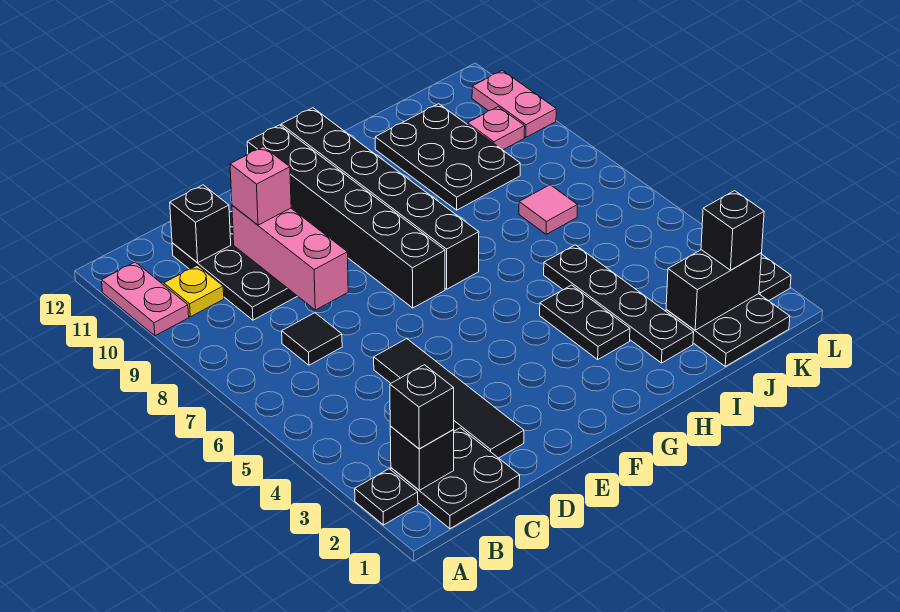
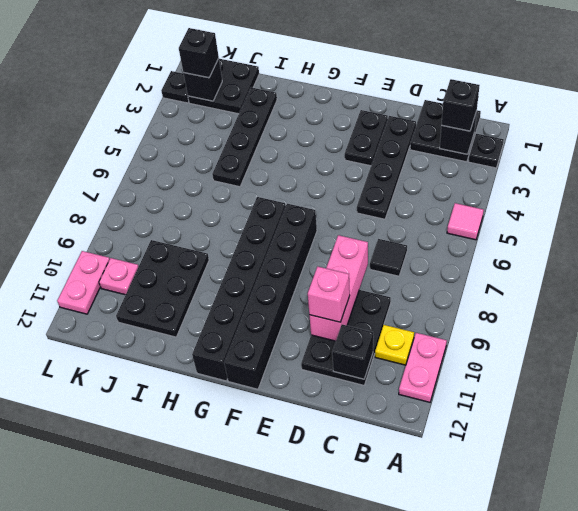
black tile D2:D5 level 1 -> black plate D2:D5 level 1
black plate H3:H4 level 1 -> black plate E2:E3 level 1
black brick J2:K2 level 2 -> black brick K2 level 2
pink tile J7 level 1 -> pink tile A5 level 1

